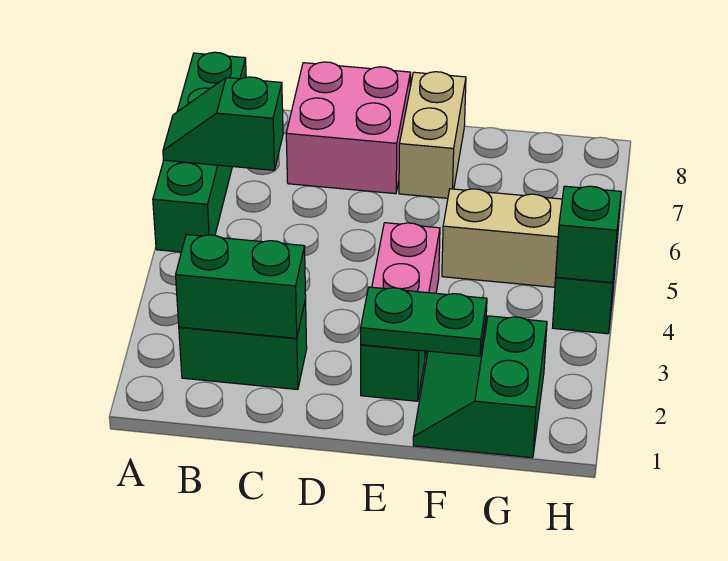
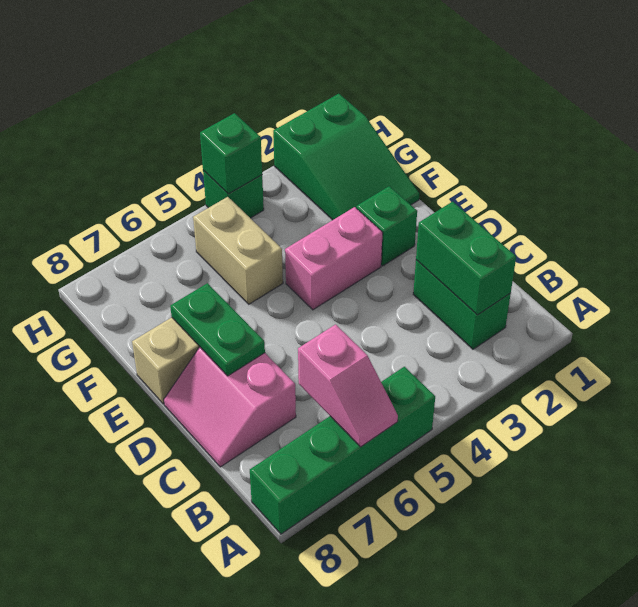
green slope A6:B6 level 2 top B -> pink slope A6:B6 level 2 top B
pink brick C7:D8 level 1 -> pink slope C7:D8 level 1 top 7
green plate E2:F2 level 2 -> green plate D7:E7 level 2
green slope F1:G2 level 1 top G -> green slope F1:H2 level 1 top H

